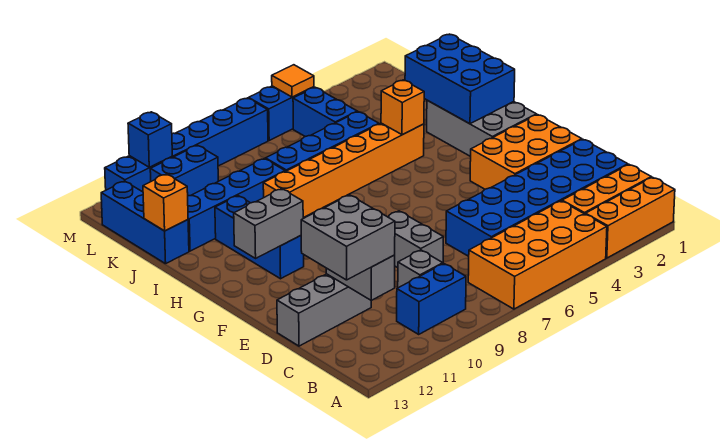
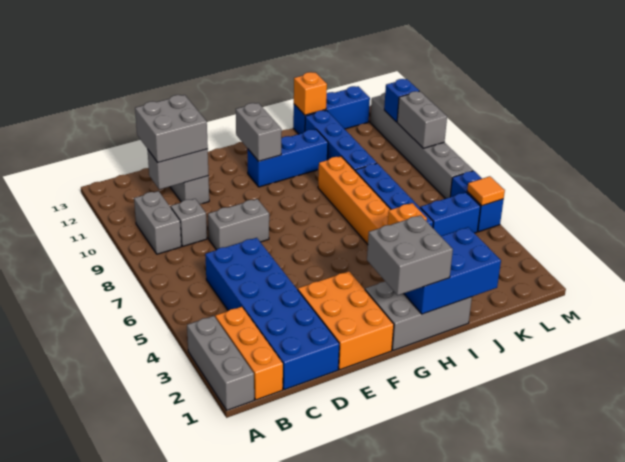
orange brick A1:A3 level 1 -> grey brick A1:A3 level 1
orange brick A4:B7 level 1 -> none
blue brick B9:B10 level 1 -> grey brick B9:B10 level 1
none -> grey brick G1:H2 level 3
blue brick L10:L11 level 1 -> none
blue brick M7:M12 level 1 -> grey brick M7:M12 level 1
none -> grey brick M9:M10 level 2

